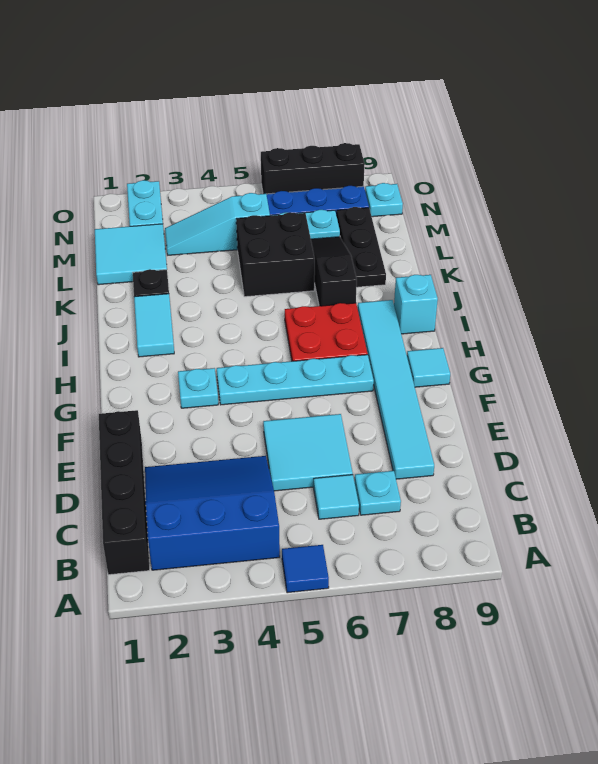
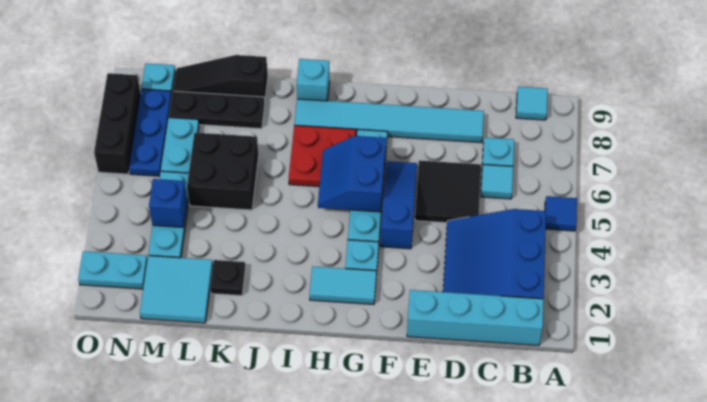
black brick B1:E1 level 1 -> cyan brick B1:E1 level 1
cyan tile D5:E6 level 1 -> black tile D5:E6 level 1
none -> blue slope F4:F6 level 1 top 4
none -> blue slope G5:H6 level 2 top G
cyan tile G9 level 1 -> cyan tile B9 level 1
cyan tile I2:J2 level 1 -> cyan tile G2:H2 level 1
black slope J7:L7 level 1 top J -> black slope K9:M9 level 1 top K
cyan slope M3:M5 level 1 top 5 -> cyan plate M3:M5 level 1
none -> blue brick M4 level 2

